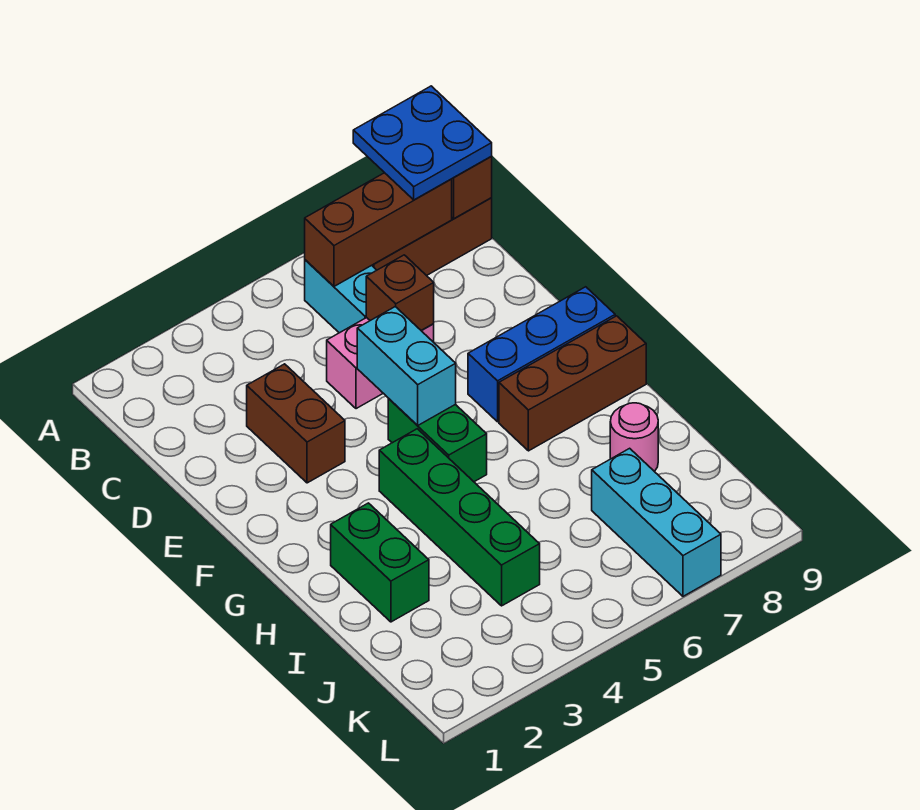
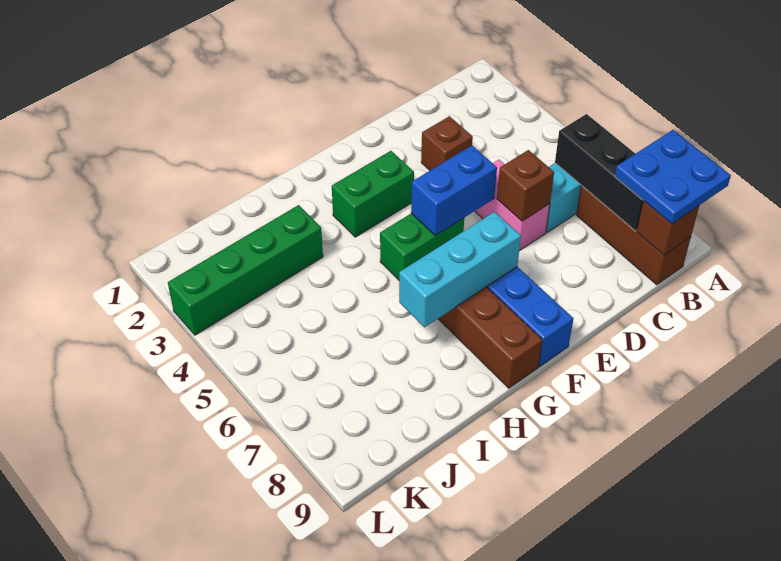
brown brick B6:B8 level 2 -> black brick B6:B8 level 2
brown brick D3:E3 level 1 -> brown brick D3 level 1
cyan brick E5:F5 level 2 -> blue brick E5:F5 level 2
green brick G4:J4 level 1 -> green brick I3:L3 level 1
green brick H2:I2 level 1 -> green brick F3:G3 level 1
pink round brick I8 level 1 -> none
cyan brick J7:L7 level 1 -> cyan brick F7:H7 level 2

